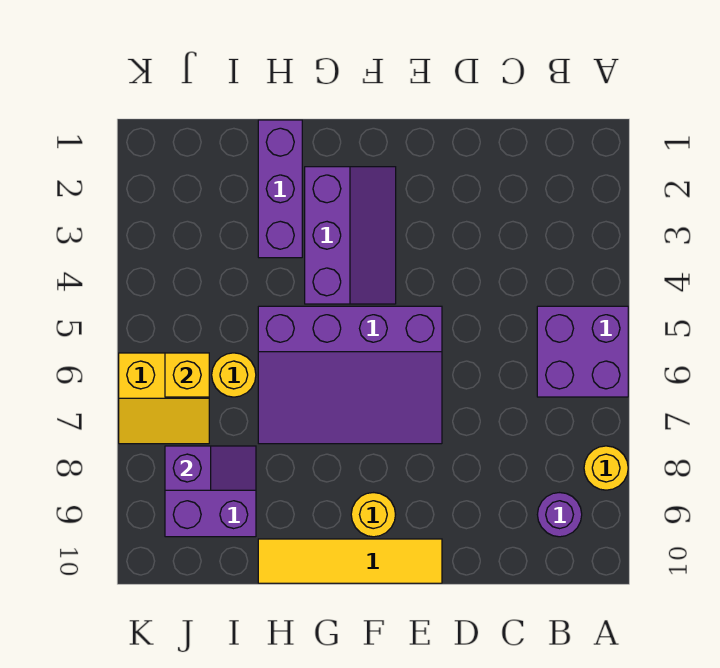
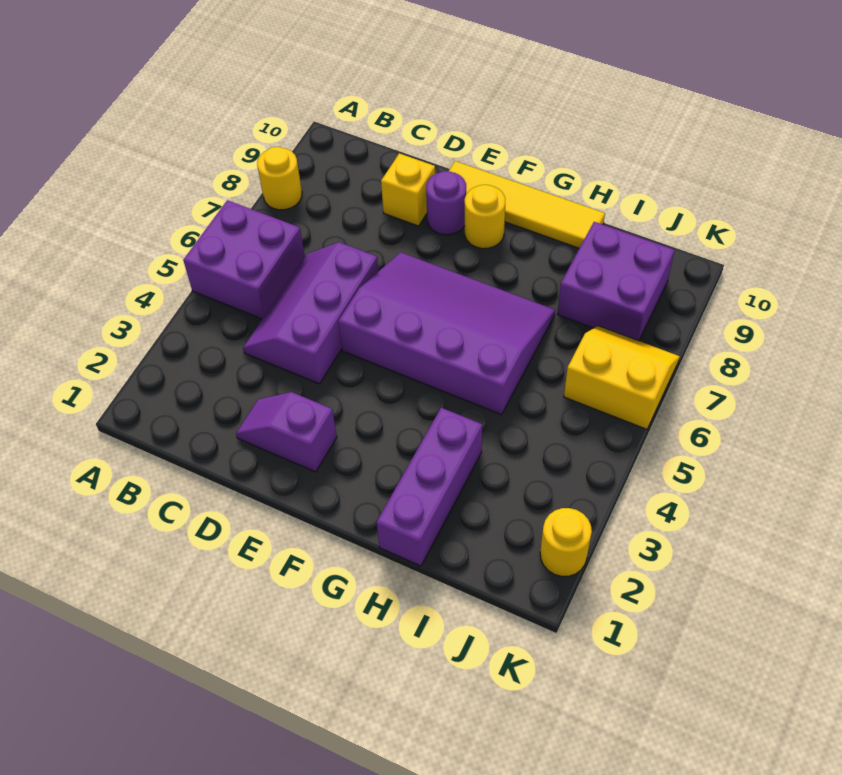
purple round brick B9 level 1 -> purple round brick E9 level 1
purple slope F2:G4 level 1 top G -> purple slope C4:D6 level 1 top D
yellow round brick I6 level 1 -> yellow round brick K2 level 1
purple slope I8:J8 level 2 top J -> purple slope D2:E2 level 1 top E
yellow brick J6 level 2 -> yellow brick D9 level 1

